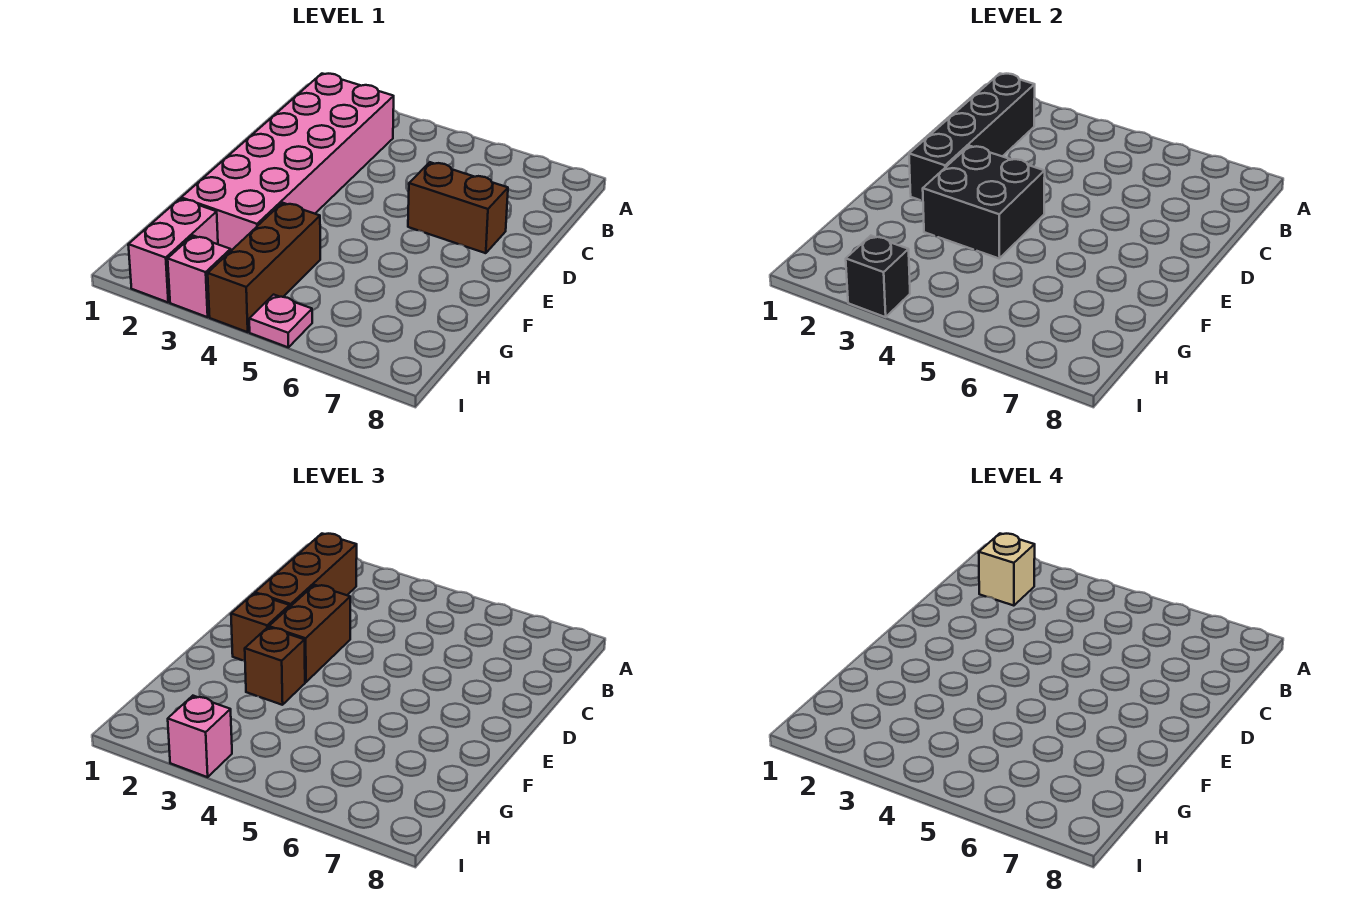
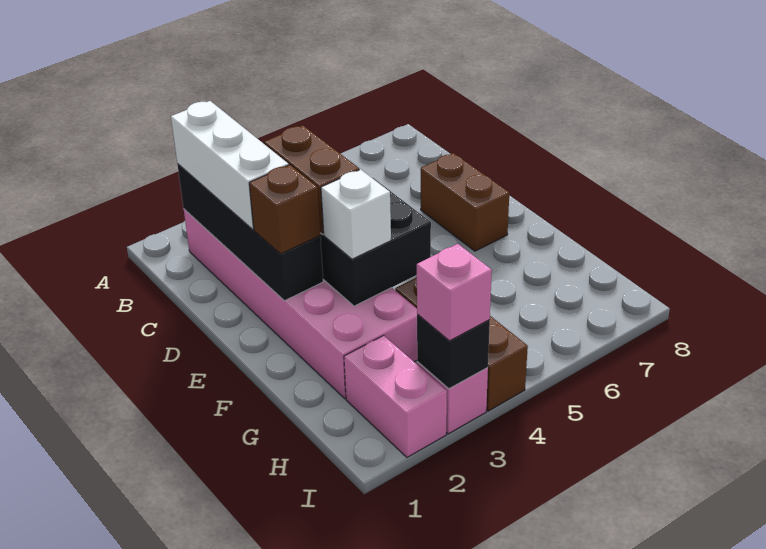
brown brick B2:D2 level 3 -> white brick B2:D2 level 3
tan brick B2 level 4 -> none
brown brick D6:D7 level 1 -> brown brick D7:E7 level 1
brown brick F3 level 3 -> white brick F3 level 3
pink plate I5 level 1 -> none

